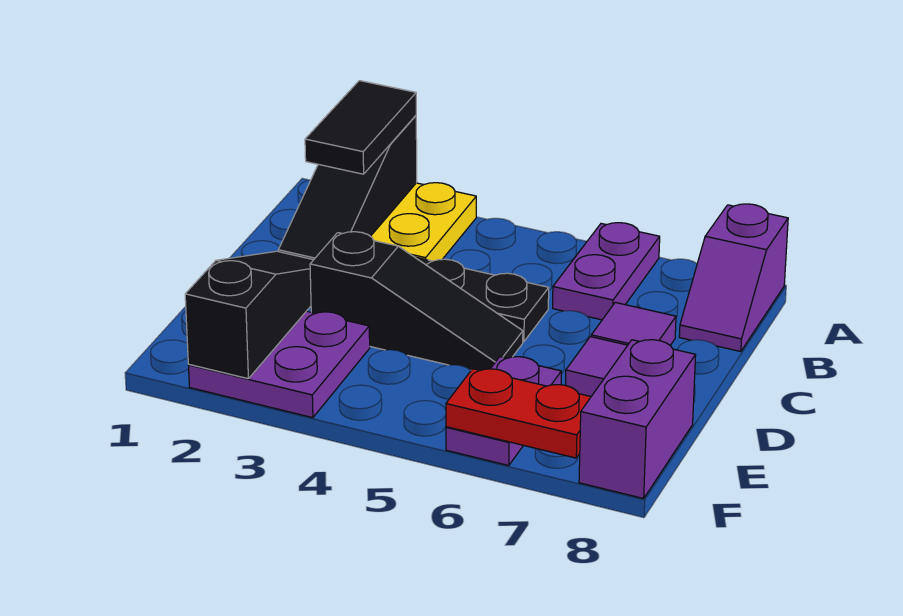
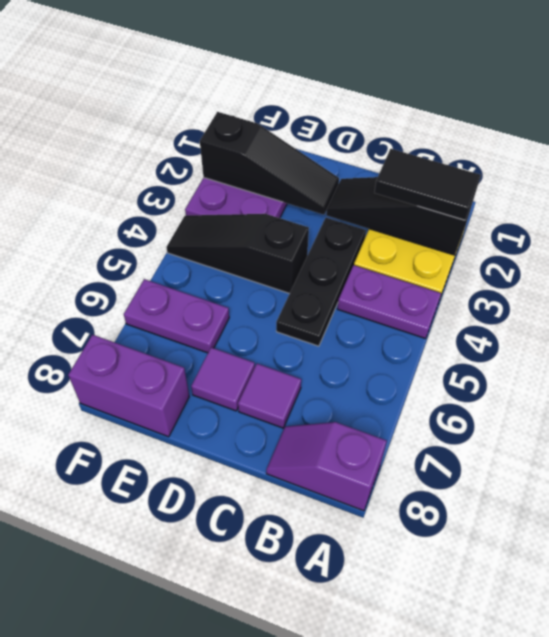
purple plate A6:B6 level 1 -> purple plate A4:B4 level 1
black slope D3:D5 level 1 top 3 -> black slope D4:F4 level 1 top D
red plate F6:F7 level 2 -> none

